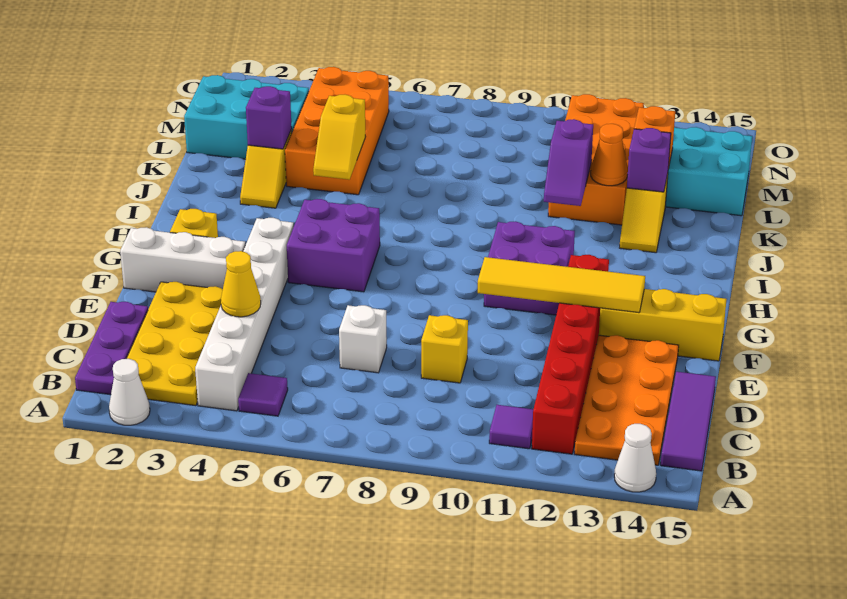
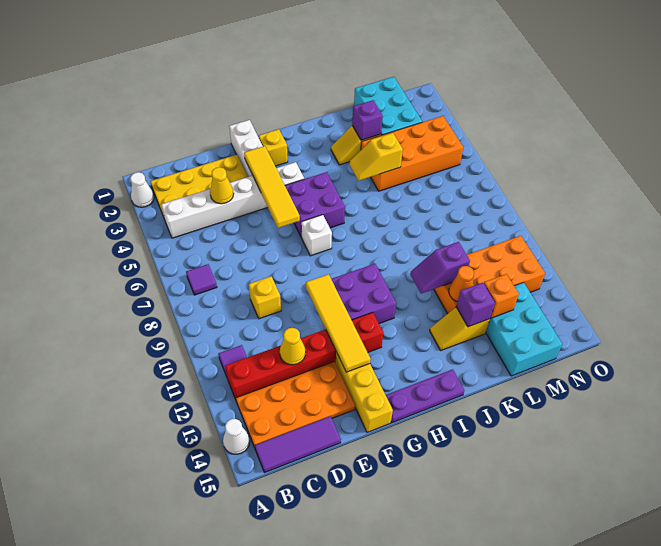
purple plate B1:D1 level 1 -> purple plate G15:I15 level 1
purple tile B5 level 1 -> purple tile B7 level 1
white brick D7 level 1 -> white brick G7 level 1
none -> yellow cone D12 level 2
none -> yellow tile F3:F6 level 2

